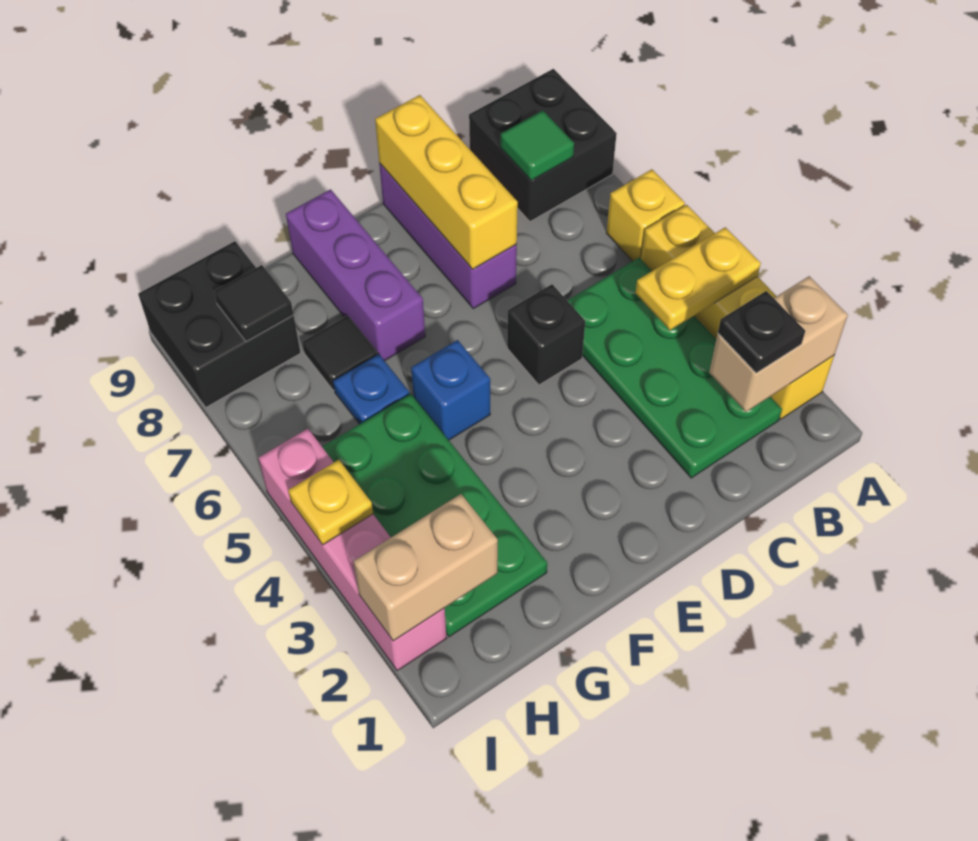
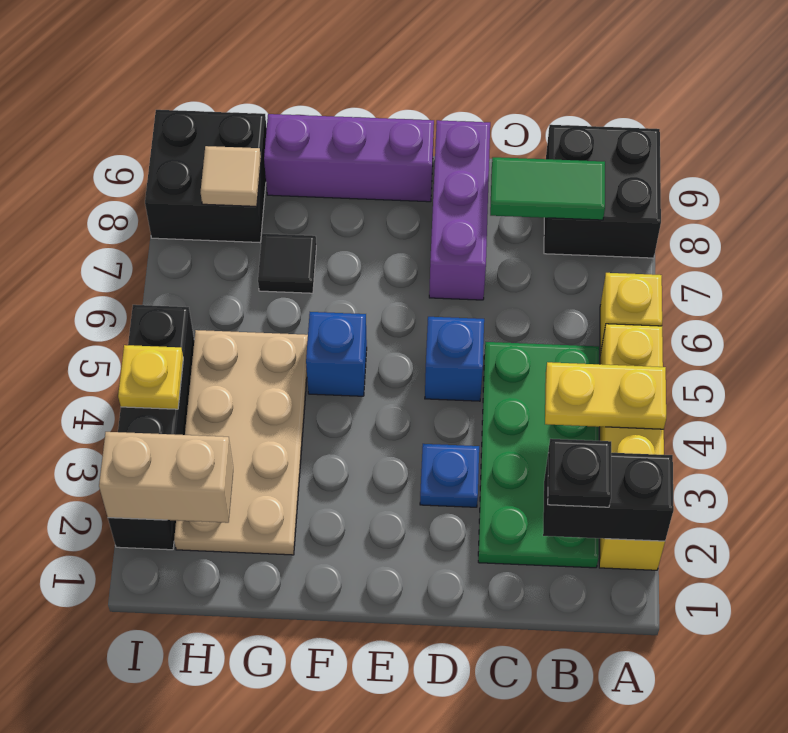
tan brick A2:B2 level 2 -> black brick A2:B2 level 2
green tile B8 level 2 -> green tile B8:C8 level 2
black brick D5 level 1 -> blue brick D5 level 1
yellow brick D7:D9 level 2 -> none
purple brick F7:F9 level 1 -> purple brick E9:G9 level 1
green plate G2:H5 level 1 -> tan plate G2:H5 level 1
blue plate G6 level 1 -> blue plate D3 level 1
black tile H8 level 2 -> tan tile H8 level 2
pink brick I2:I5 level 1 -> black brick I2:I5 level 1

